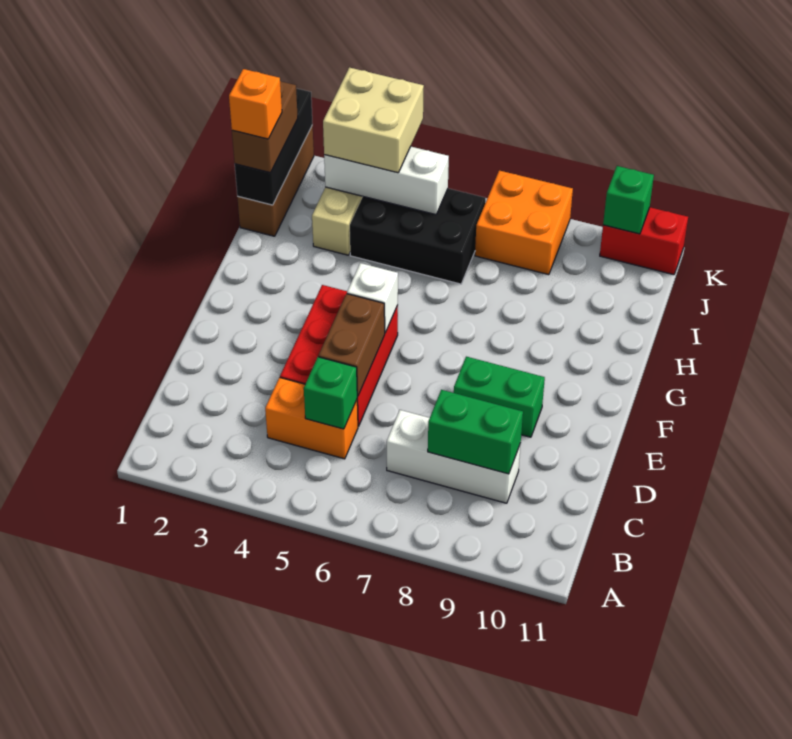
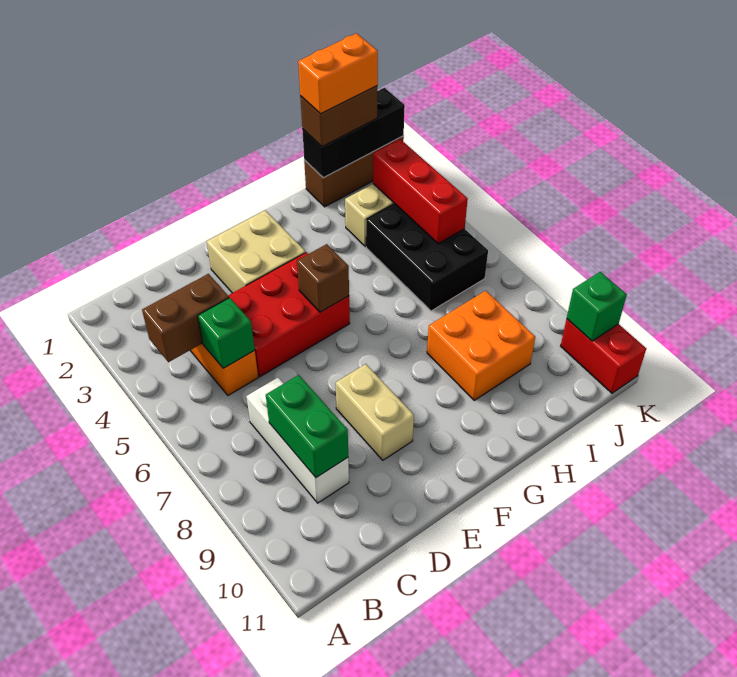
brown brick D5:E5 level 2 -> brown brick B4:C4 level 2
green brick E8:E9 level 1 -> tan brick E8:E9 level 1
white brick F5 level 2 -> brown brick F5 level 2
orange brick I1 level 4 -> orange brick I1:J1 level 4
white brick J3:J5 level 2 -> red brick J3:J5 level 2
tan brick J3:K4 level 3 -> tan brick E2:F3 level 1
orange brick J7:K8 level 1 -> orange brick H8:I9 level 1

